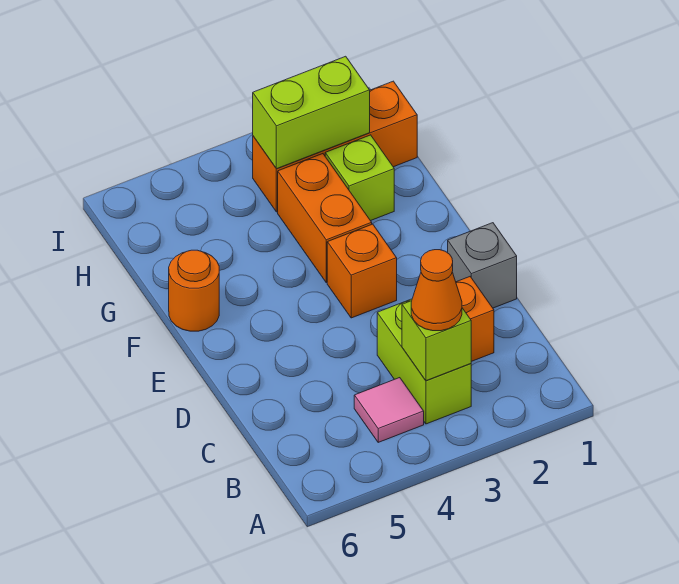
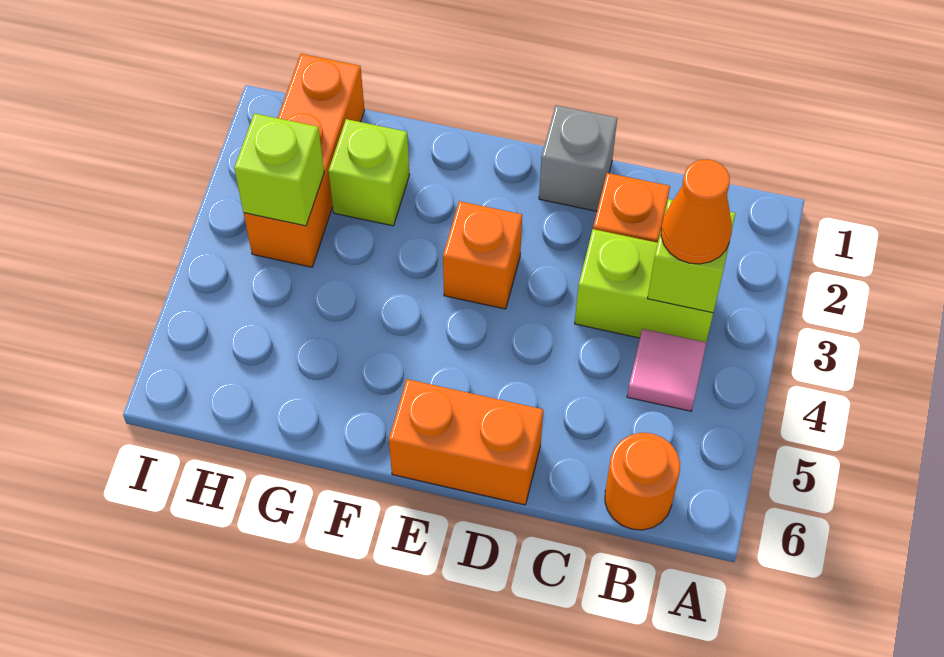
orange brick F3:G3 level 1 -> orange brick D6:E6 level 1
orange round brick F6 level 1 -> orange round brick B6 level 1
lime brick H2:H3 level 2 -> lime brick H3 level 2

